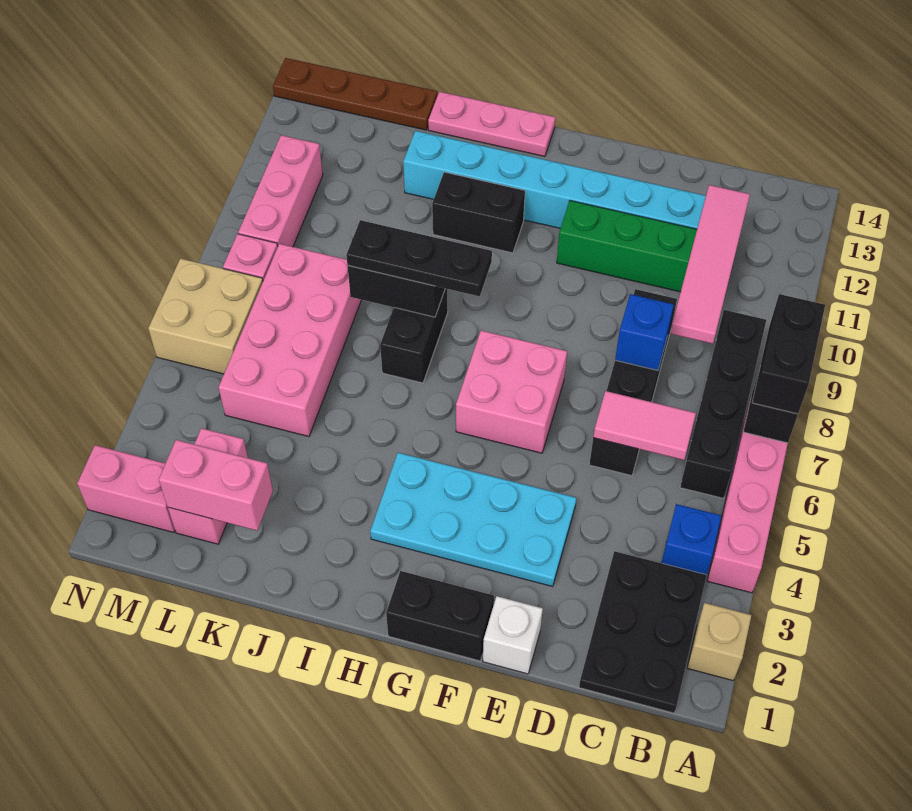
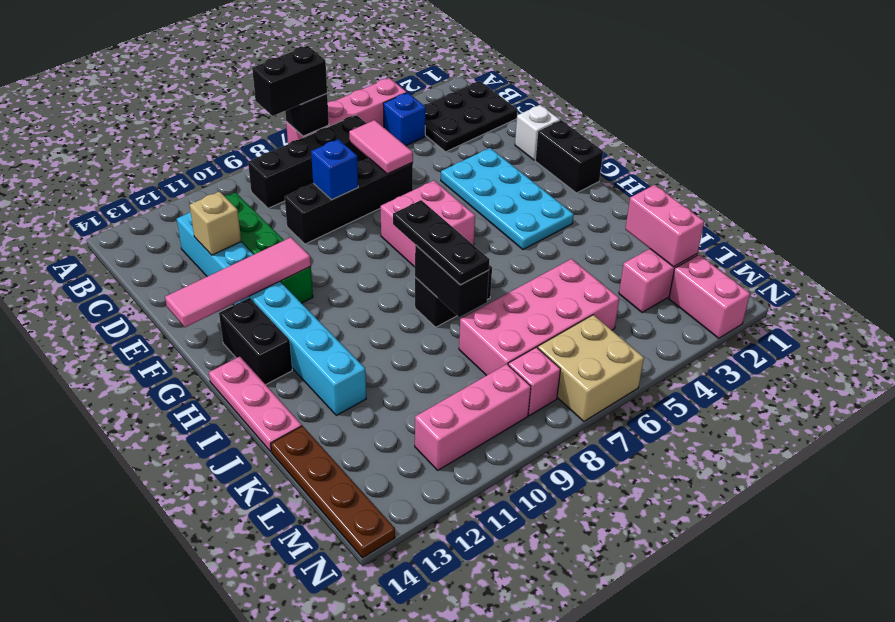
tan brick A2 level 1 -> tan brick D12 level 2
pink tile C9:C12 level 2 -> pink tile F11:F14 level 2
black brick H11:I11 level 1 -> black brick G13:H13 level 1

